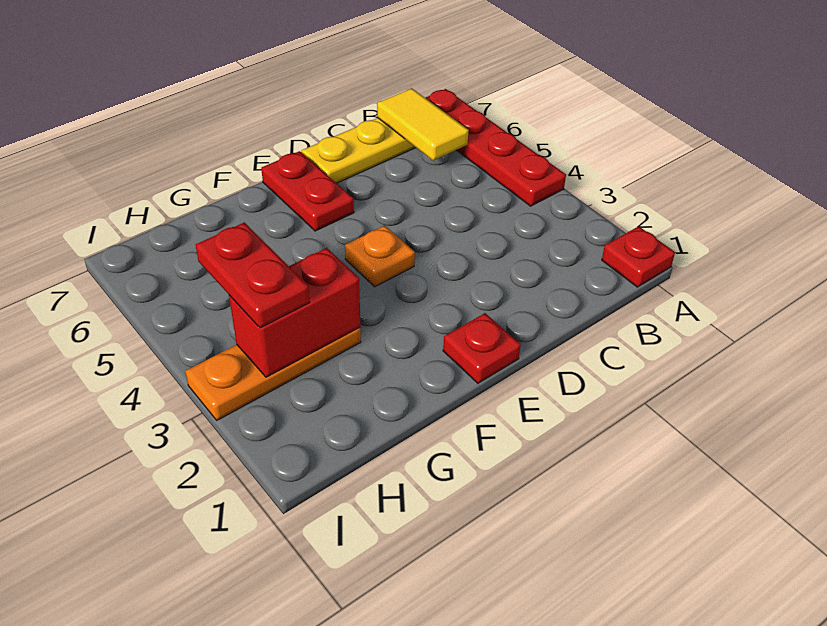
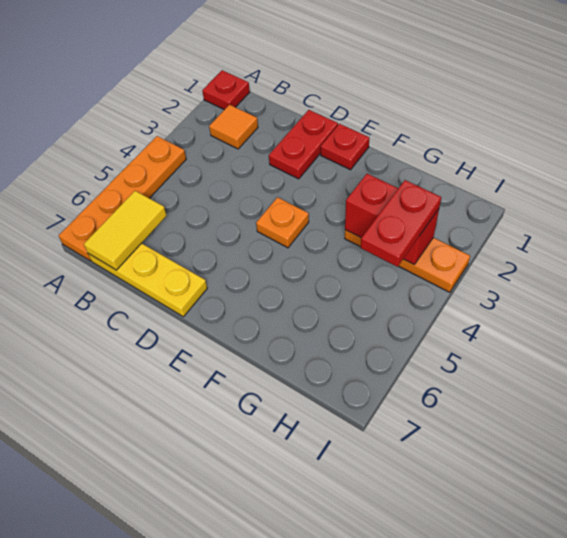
red plate A4:A7 level 1 -> orange plate A4:A7 level 1
none -> orange tile B2 level 1
red plate E6:E7 level 1 -> red plate D1:D2 level 1

